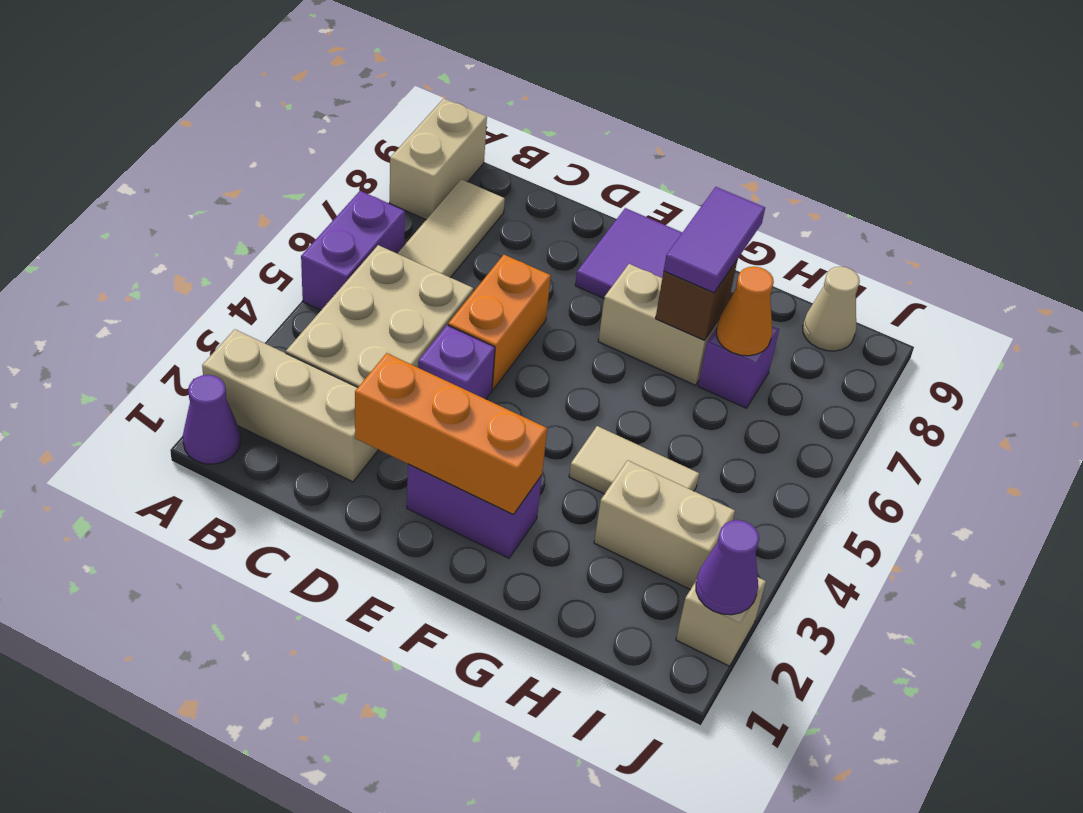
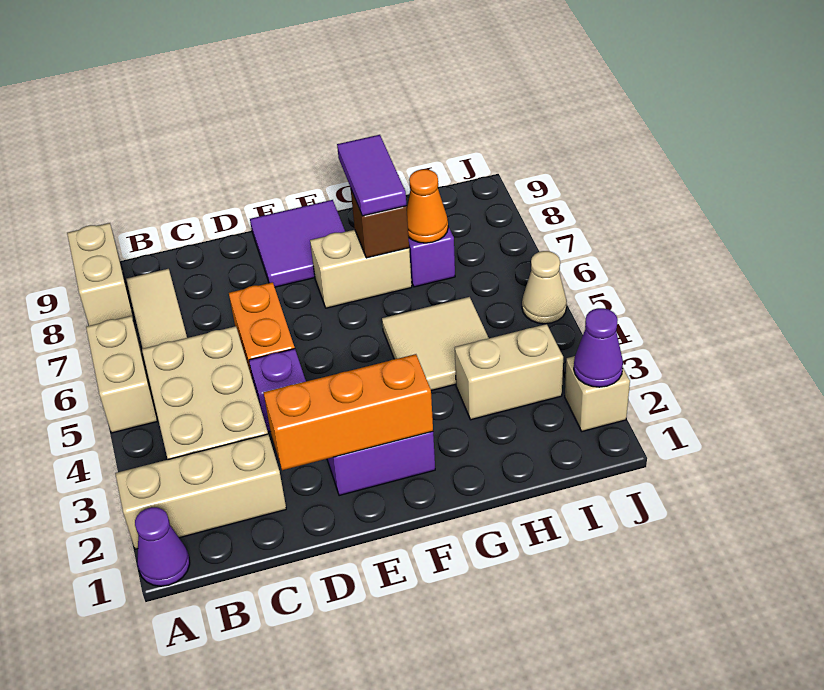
purple brick A5:A6 level 1 -> tan brick A5:A6 level 1
tan tile G4:H4 level 1 -> tan tile G4:H5 level 1
tan cone I9 level 1 -> tan cone J5 level 1

